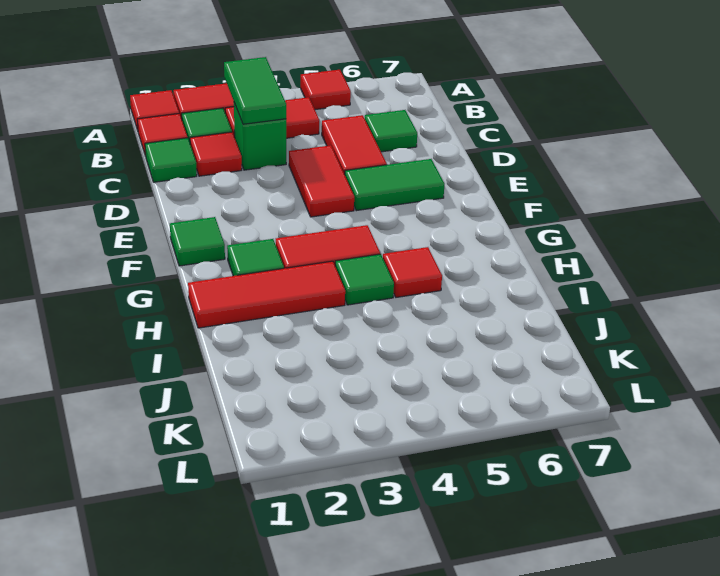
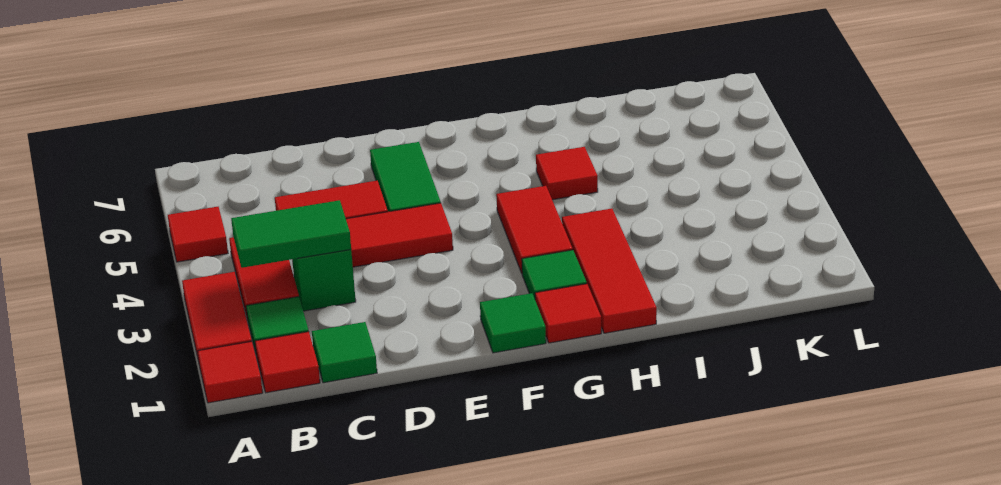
red tile C2 level 1 -> red tile G1 level 1
green tile C6 level 1 -> none
green tile H4 level 1 -> none

